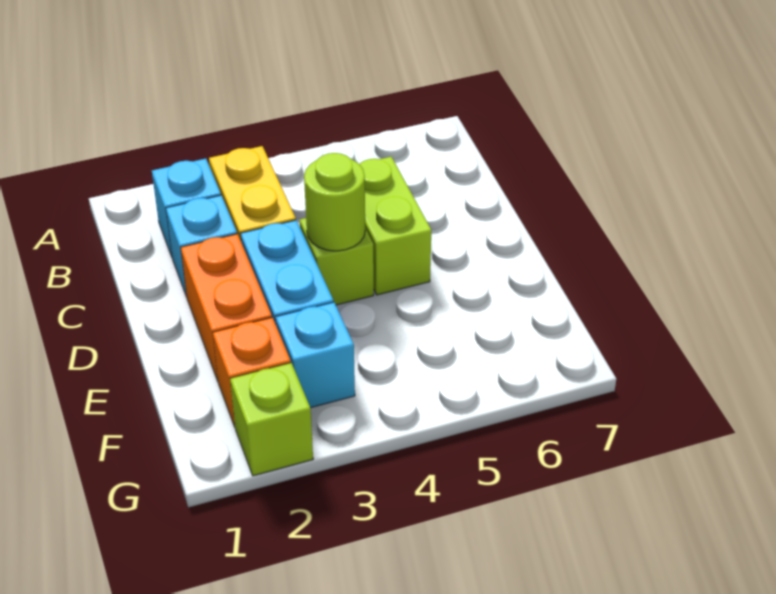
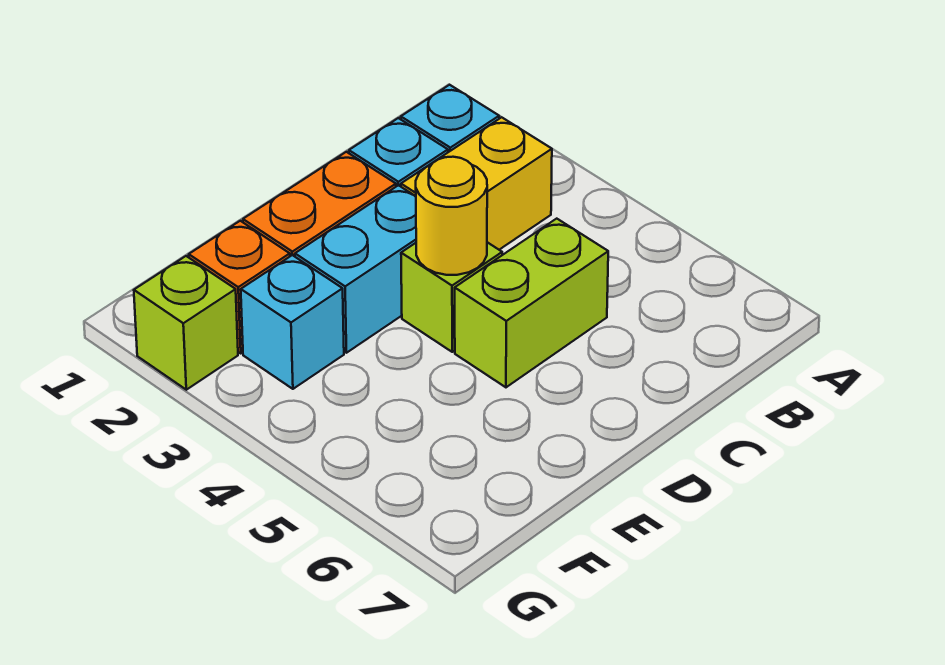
lime round brick D4 level 2 -> yellow round brick D4 level 2

